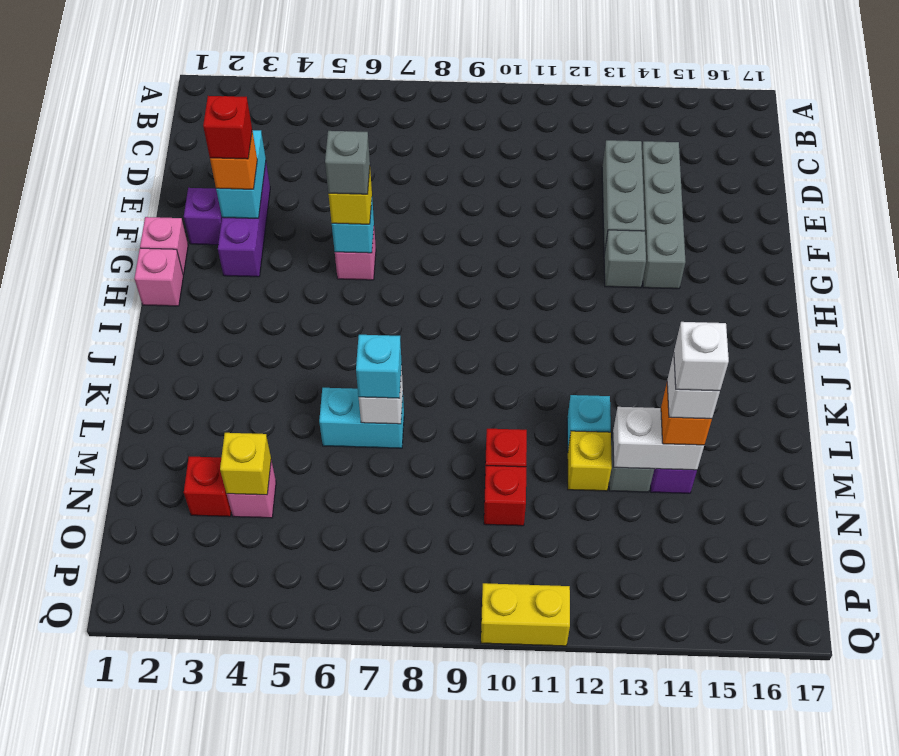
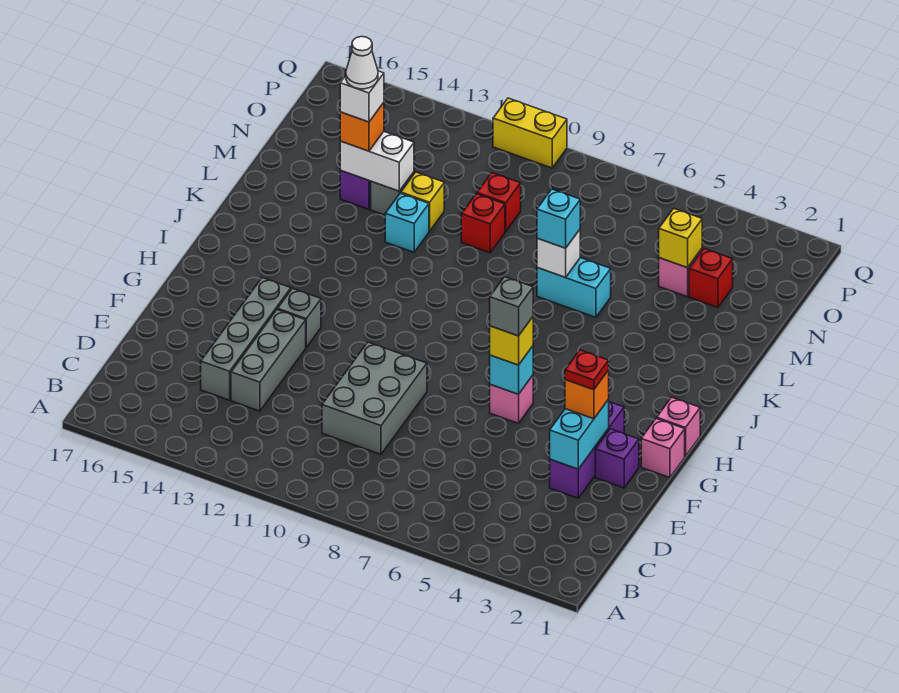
none -> grey brick D9:F10 level 1
red brick F3 level 4 -> red plate F3 level 4
white brick M14 level 5 -> white cone M14 level 5

